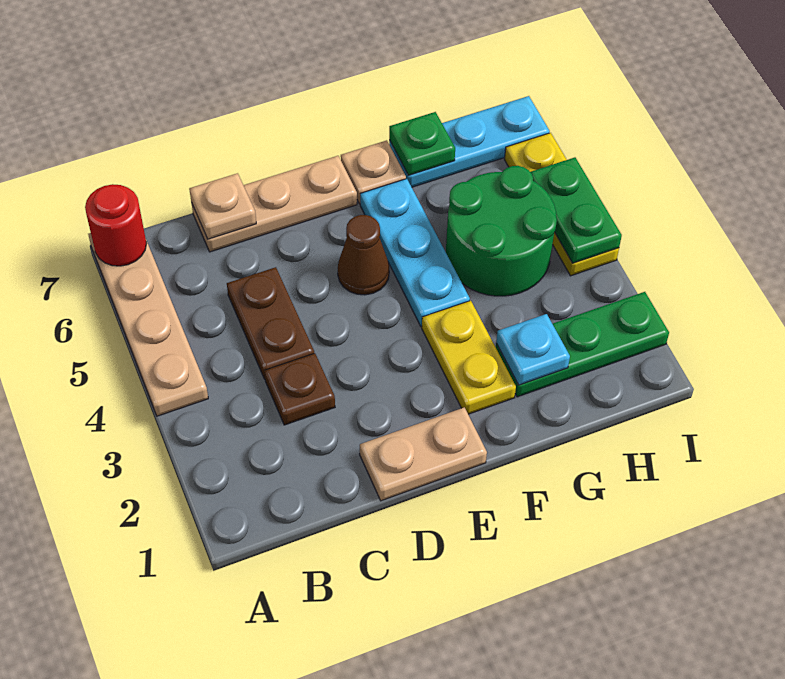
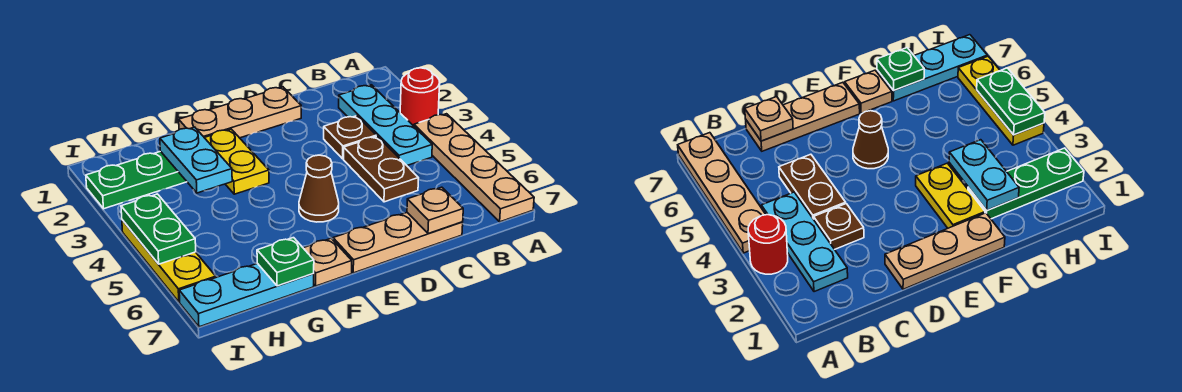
red round brick A7 level 2 -> red round brick A3 level 1
tan plate D1:E1 level 1 -> tan plate D1:F1 level 1
cyan plate F4:F6 level 1 -> cyan plate B2:B4 level 1
cyan plate G2 level 2 -> cyan plate G2:G3 level 2
green round brick G4:H5 level 1 -> none

